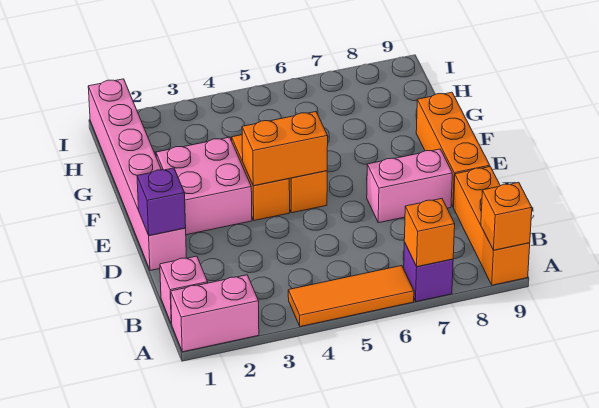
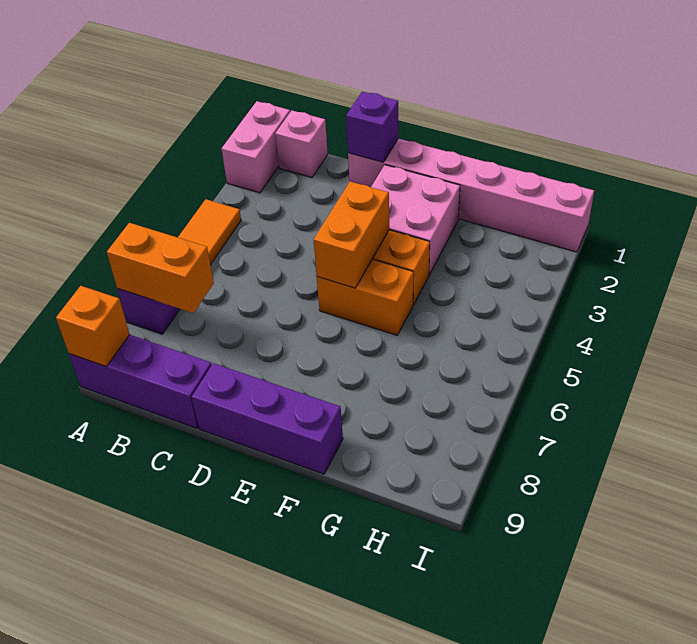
orange brick A7 level 2 -> orange brick A7:B7 level 2
orange brick A9:C9 level 1 -> purple brick A9:C9 level 1
pink brick D7:D8 level 1 -> none
orange brick D9:F9 level 1 -> purple brick D9:F9 level 1

